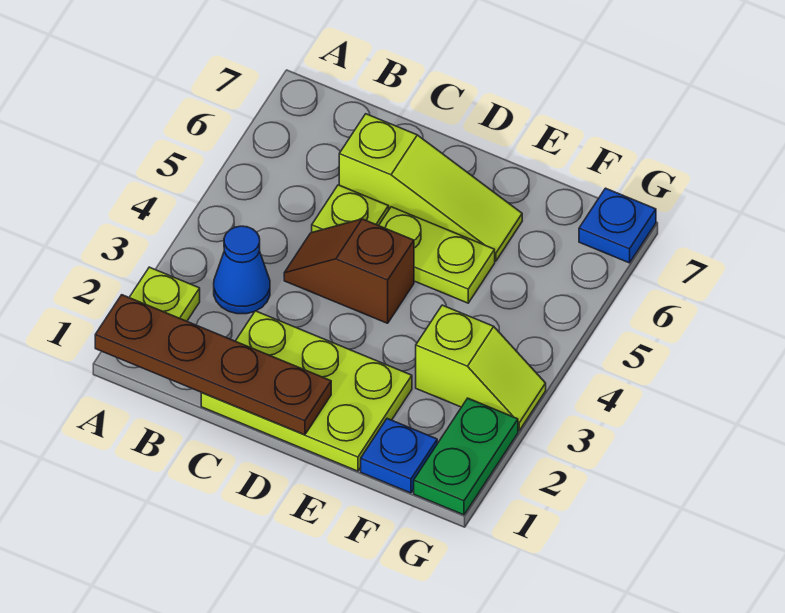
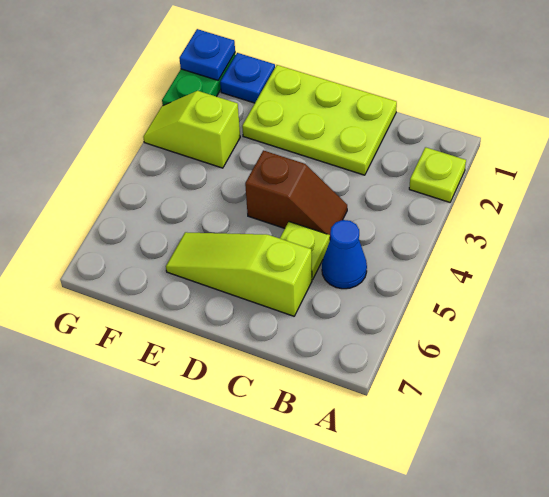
brown plate A1:D1 level 2 -> none
blue cone B3 level 1 -> blue cone B5 level 1
lime plate D5:E5 level 1 -> none
blue plate G7 level 1 -> blue plate G1 level 2

